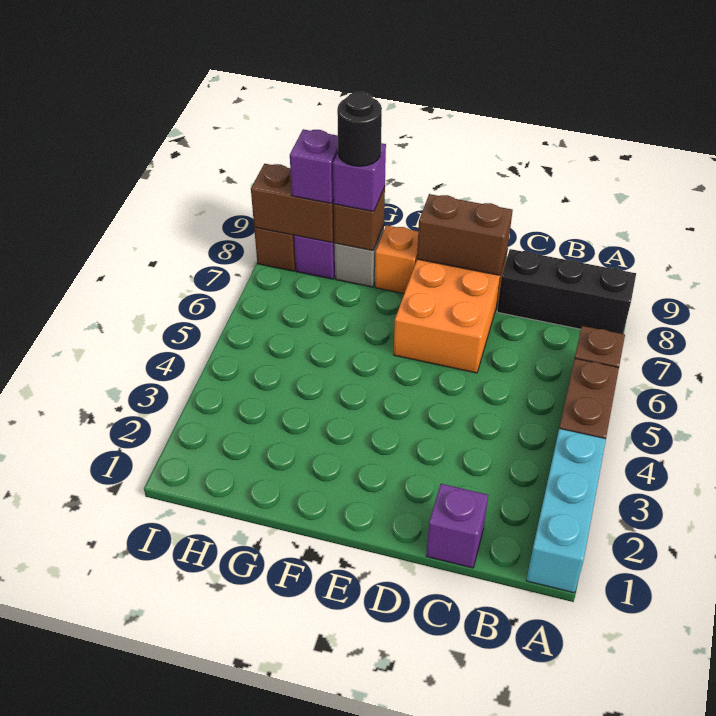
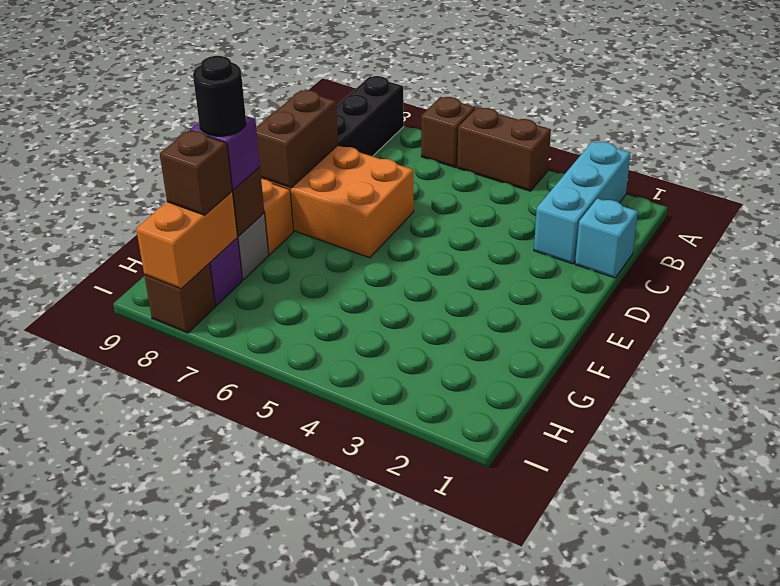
cyan brick A1:A3 level 1 -> cyan brick A2:C2 level 1
purple brick C1 level 1 -> cyan brick C1 level 1
brown brick H8:I8 level 2 -> orange brick H8:I8 level 2
purple brick H8 level 3 -> brown brick H8 level 3

